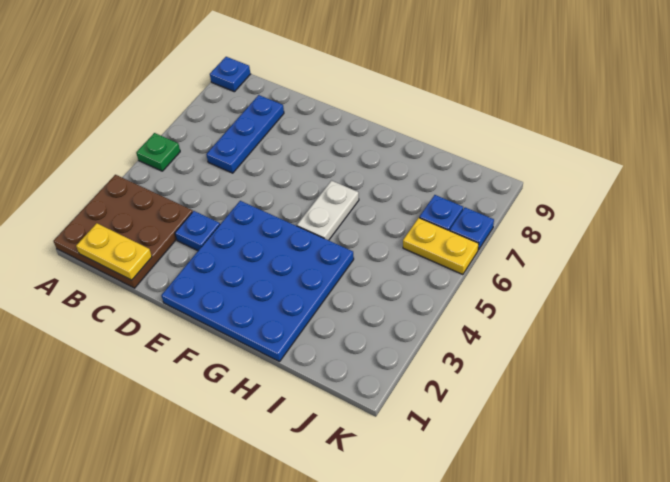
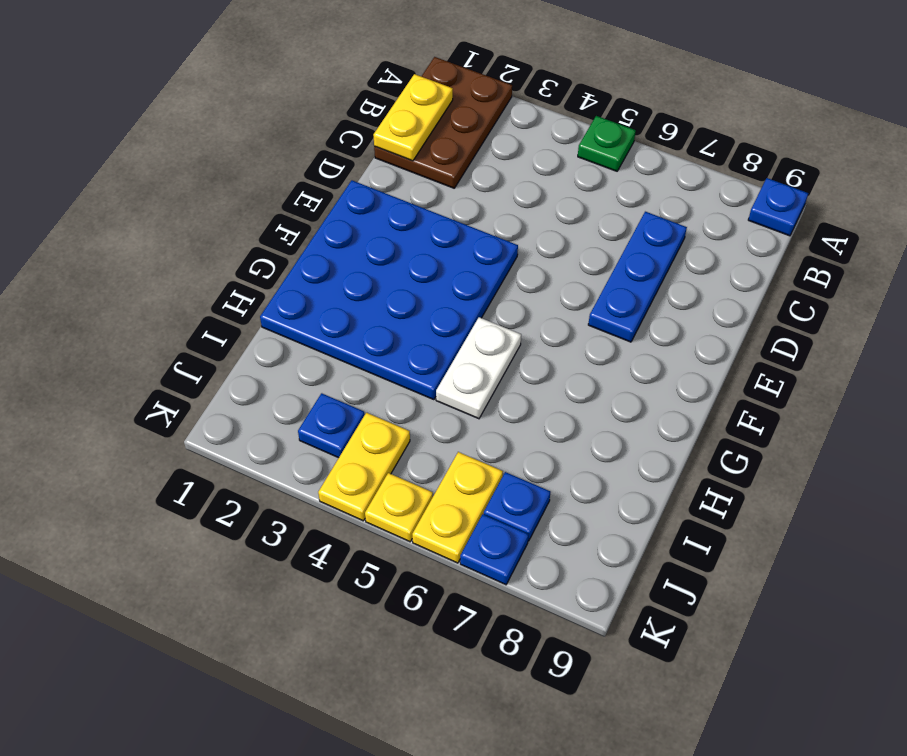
brown plate A1:C3 level 1 -> brown plate A1:C2 level 1
blue plate C6:C8 level 1 -> blue plate C7:E7 level 1
blue plate D3 level 1 -> blue plate J3 level 1
white plate G5:G6 level 1 -> white plate G5:H5 level 1
none -> yellow plate J4:K4 level 1
none -> yellow plate K5 level 1

